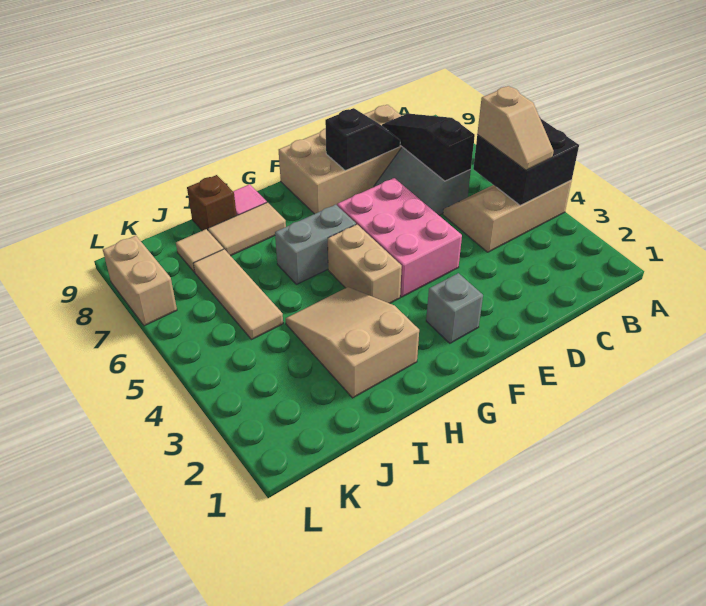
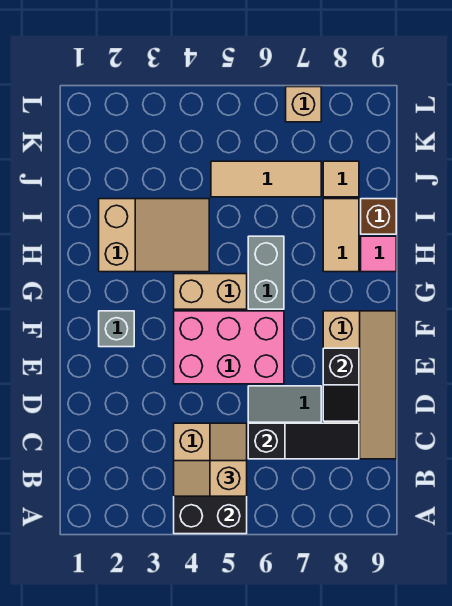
tan brick C8:F9 level 1 -> tan slope C8:F9 level 1 top 8
tan brick L7:L8 level 1 -> tan brick L7 level 1

